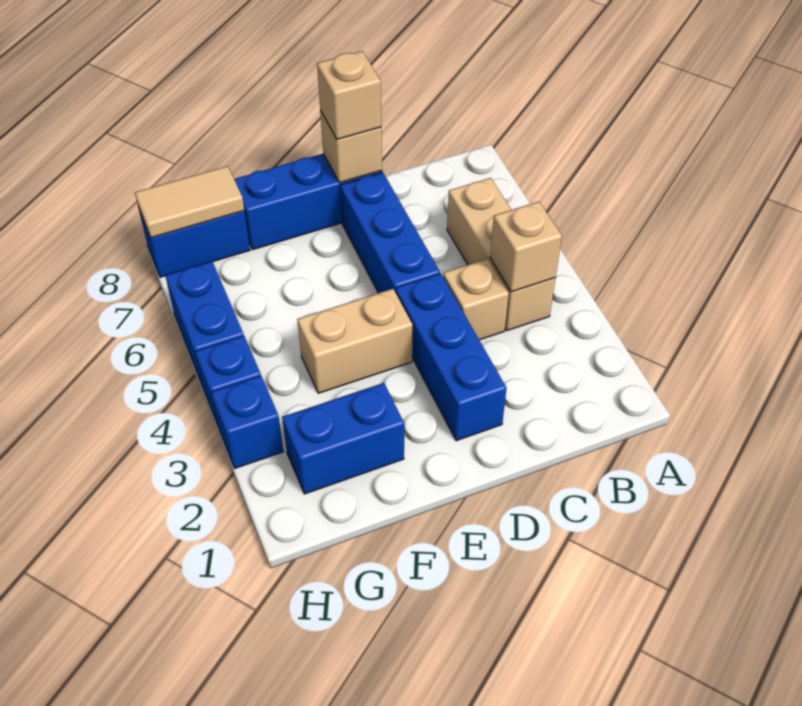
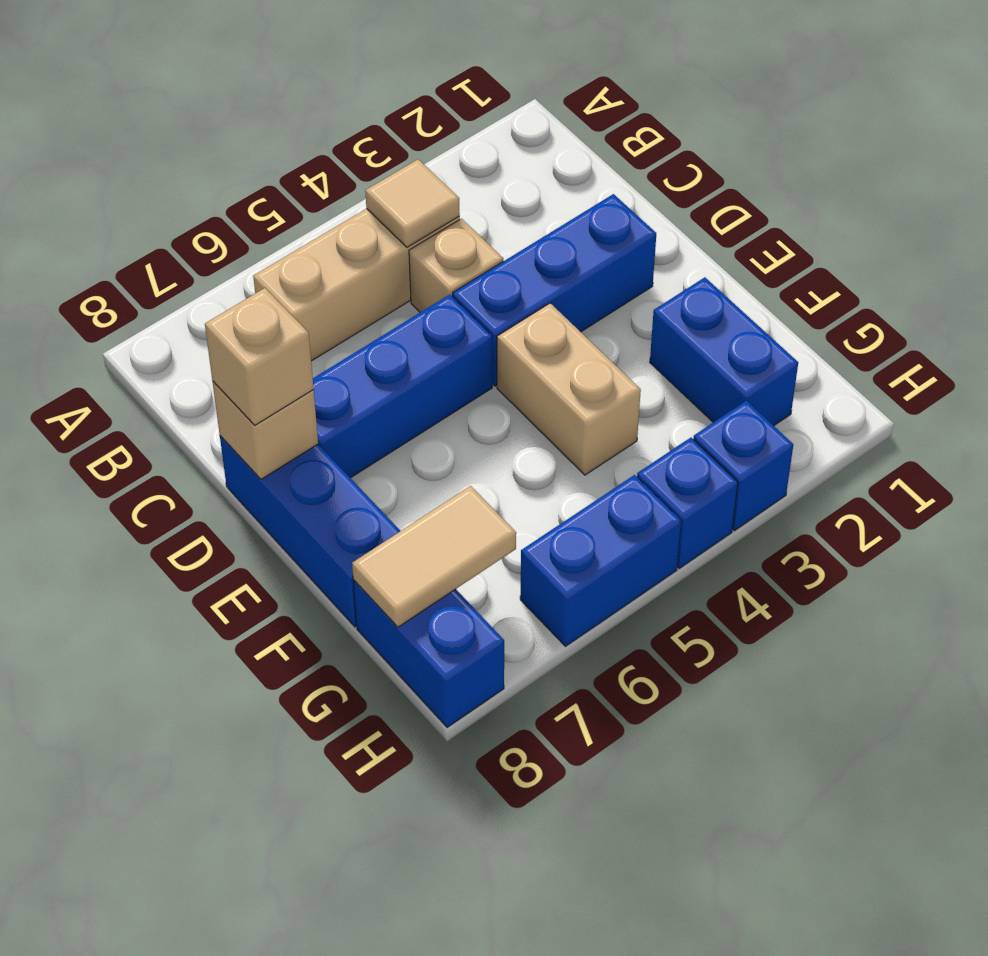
tan brick B4 level 2 -> tan tile B4 level 2
tan tile G8:H8 level 2 -> tan tile G7:G8 level 2

